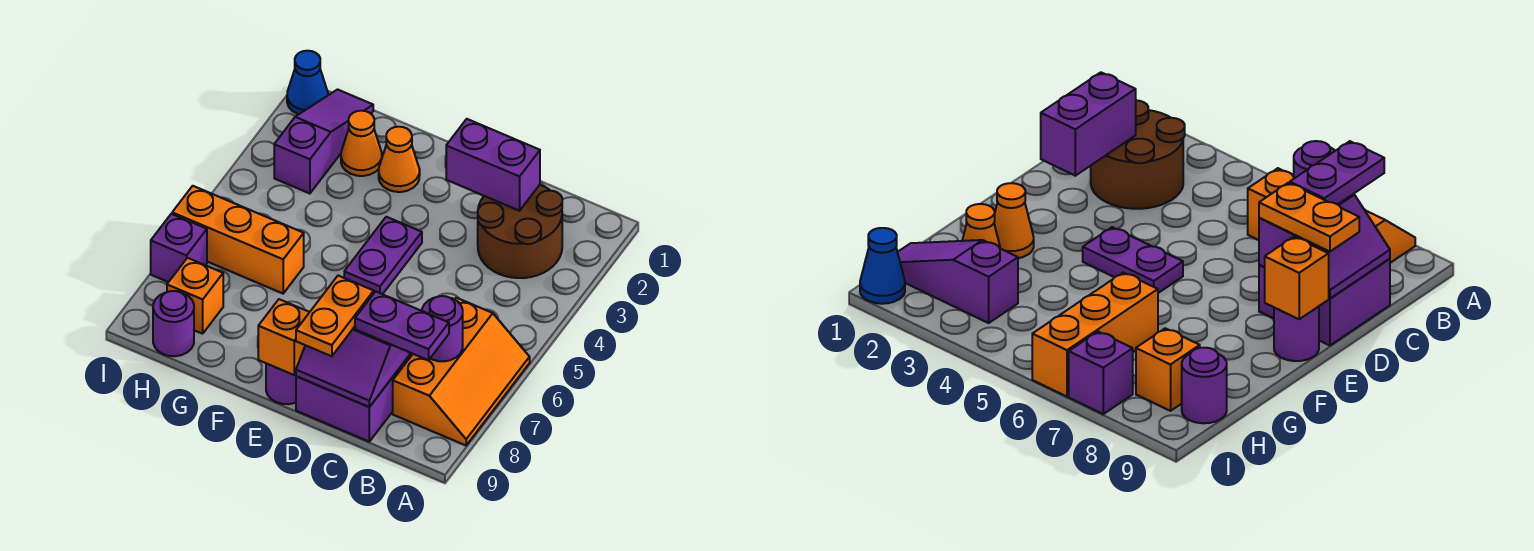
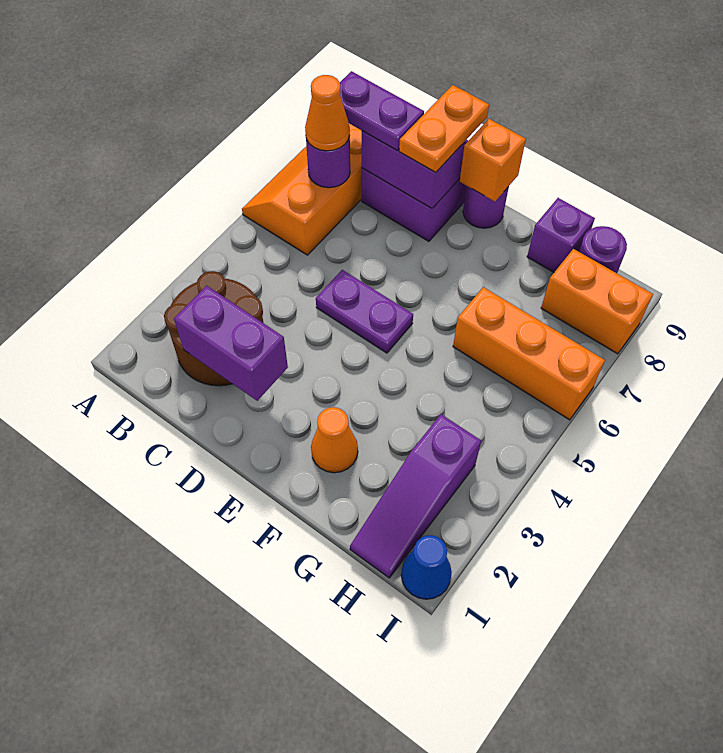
purple plate E4:E5 level 1 -> purple plate D5:E5 level 1
orange cone G2 level 1 -> orange cone B7 level 3
orange brick H8 level 1 -> orange brick H8:I8 level 1
purple brick I7 level 1 -> purple brick G9 level 1

